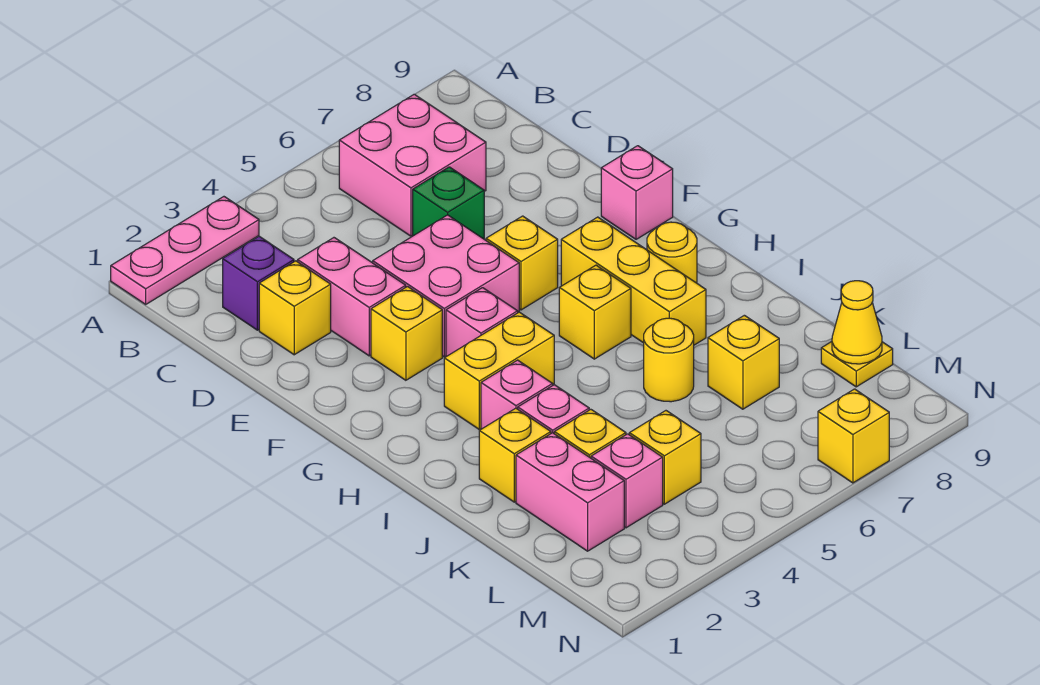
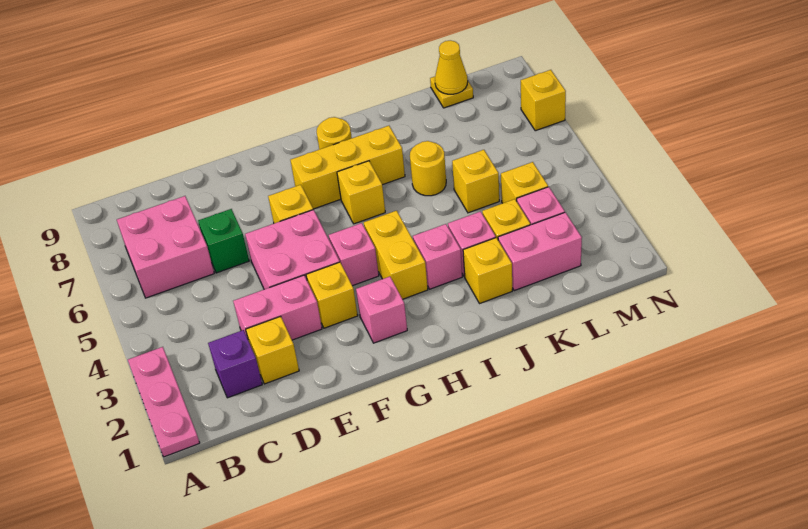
pink brick F9 level 1 -> pink brick G2 level 1
yellow brick K7 level 1 -> yellow brick K5 level 1

